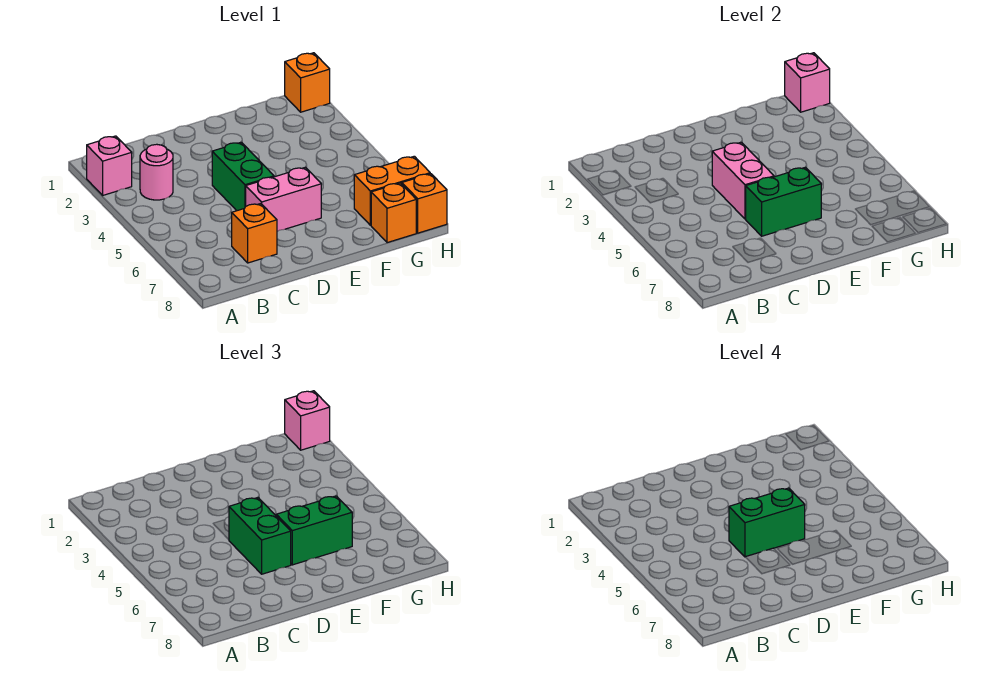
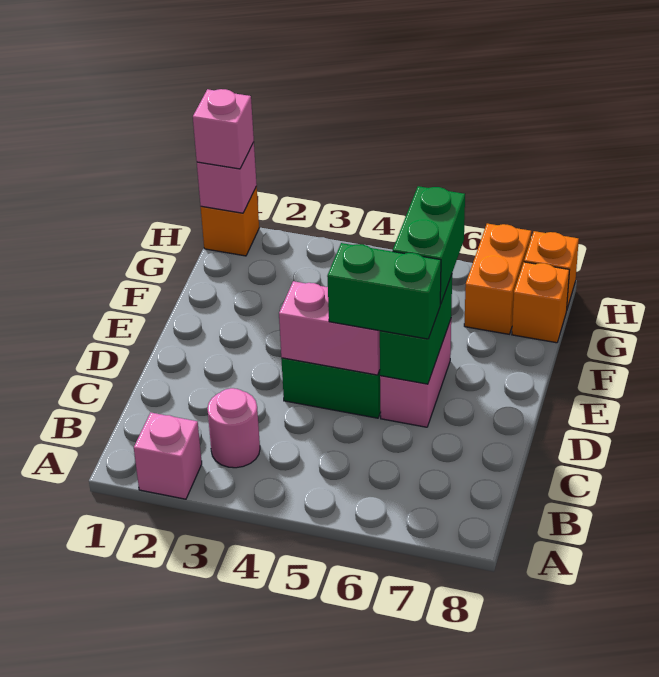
orange brick C7 level 1 -> none
green brick D5:E5 level 4 -> none

